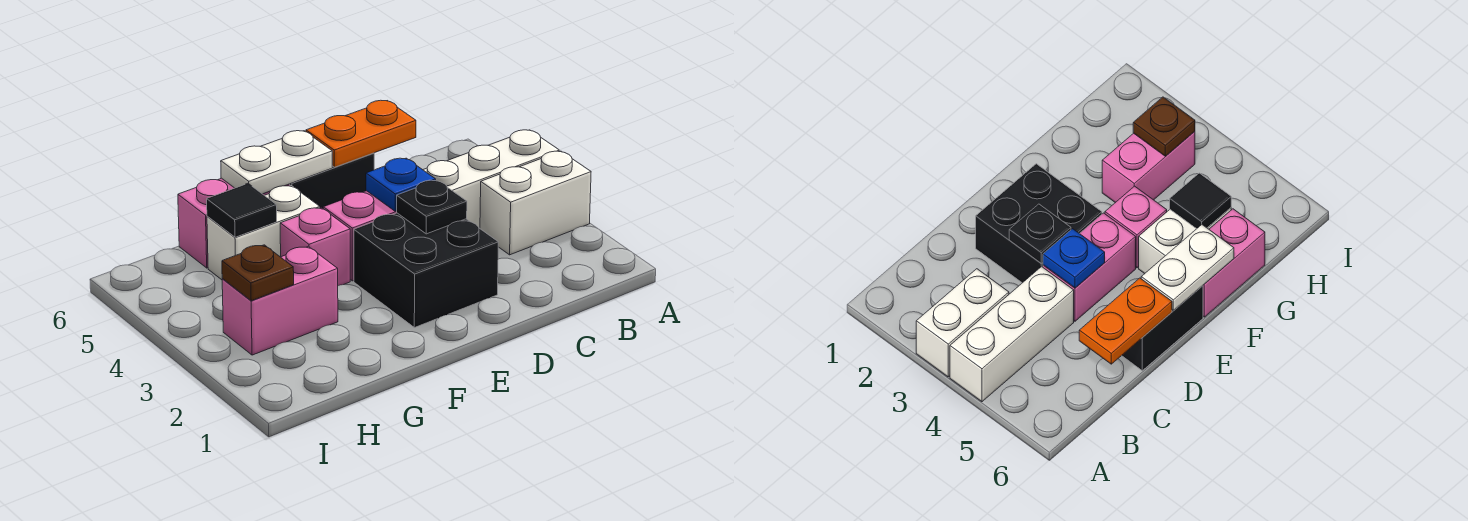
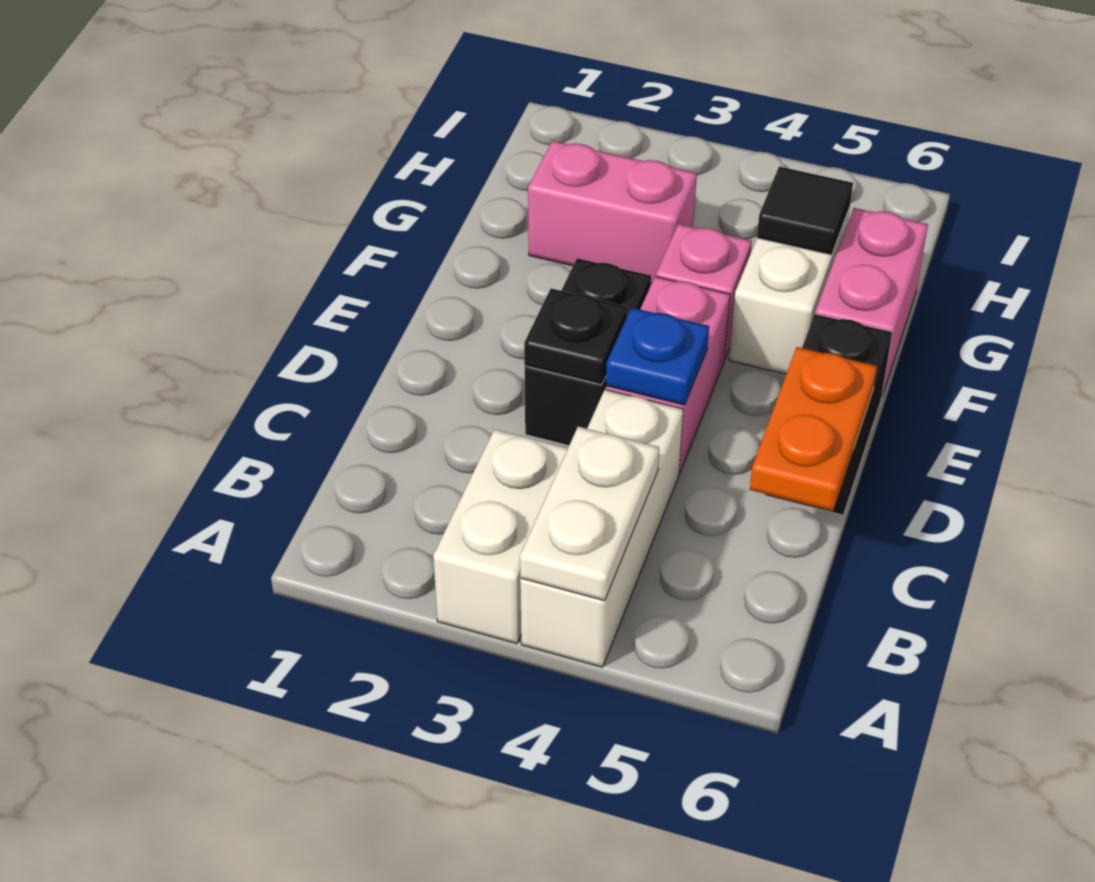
black brick D2:E3 level 1 -> black brick D3:E3 level 1
white plate E6:F6 level 2 -> white plate A4:B4 level 2
pink brick G3:H3 level 1 -> pink brick G2:G3 level 1
brown plate H3 level 2 -> none

